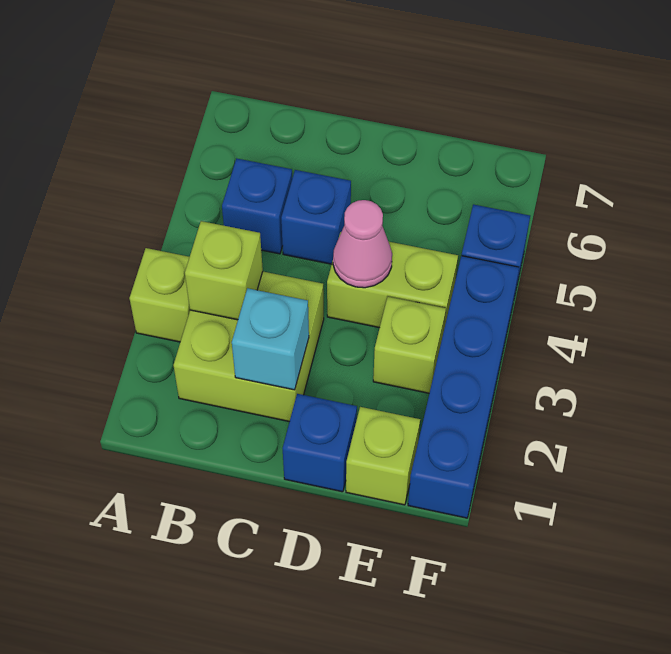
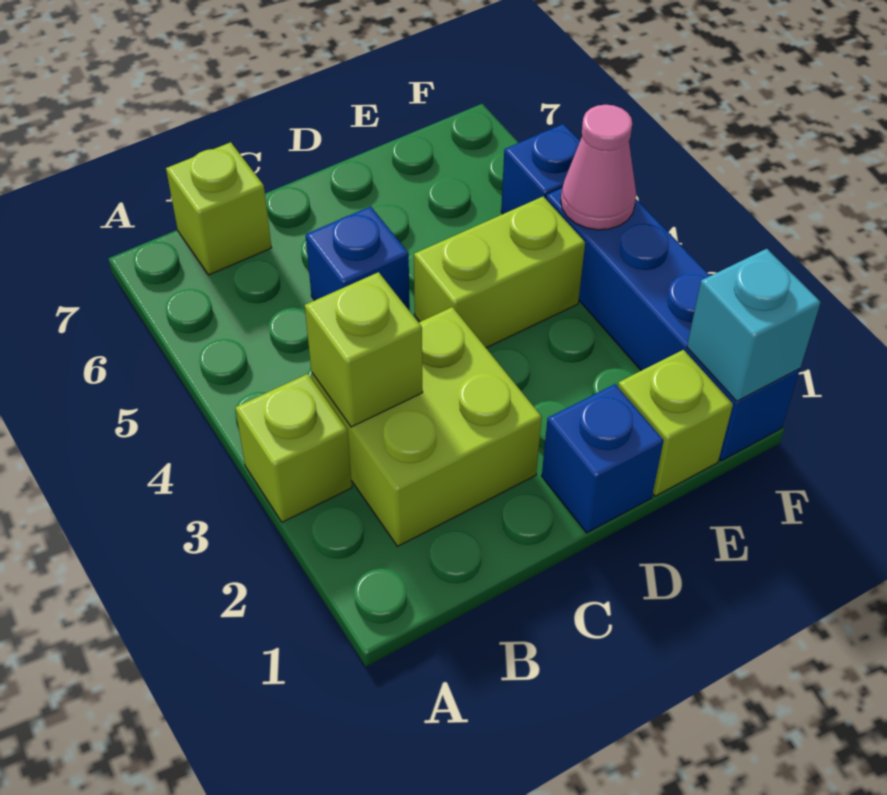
blue brick B5 level 1 -> none
cyan brick C2 level 2 -> cyan brick F1 level 2
pink cone D4 level 2 -> pink cone F4 level 2
lime brick E3 level 1 -> lime brick B7 level 1

